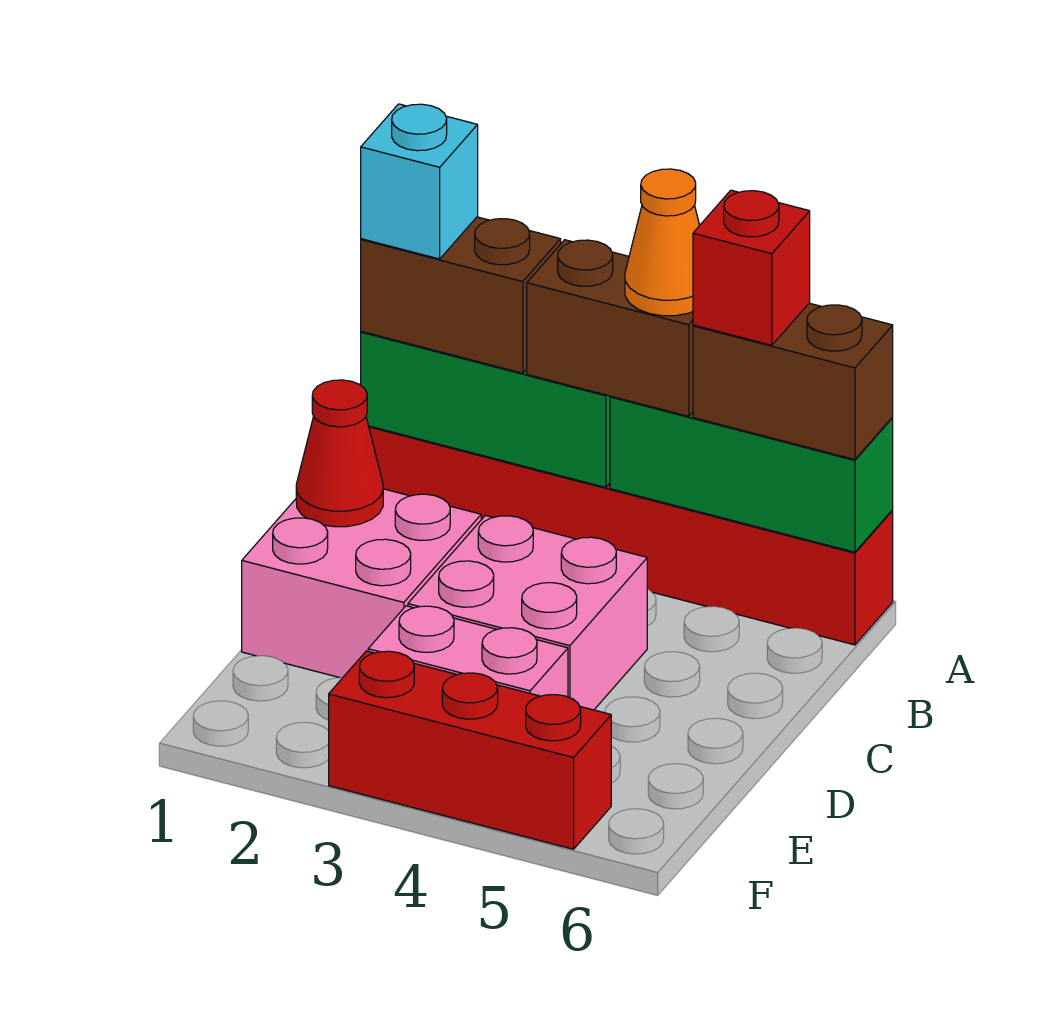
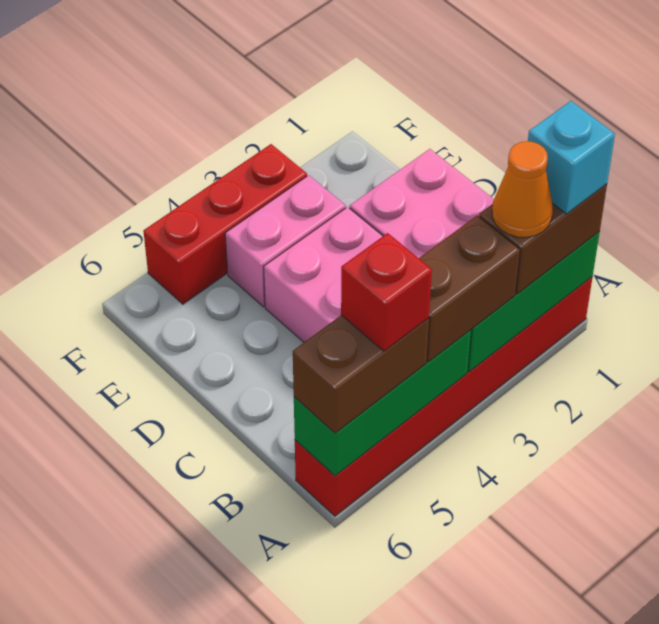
orange cone A4 level 4 -> orange cone A2 level 4
red cone C1 level 2 -> none

